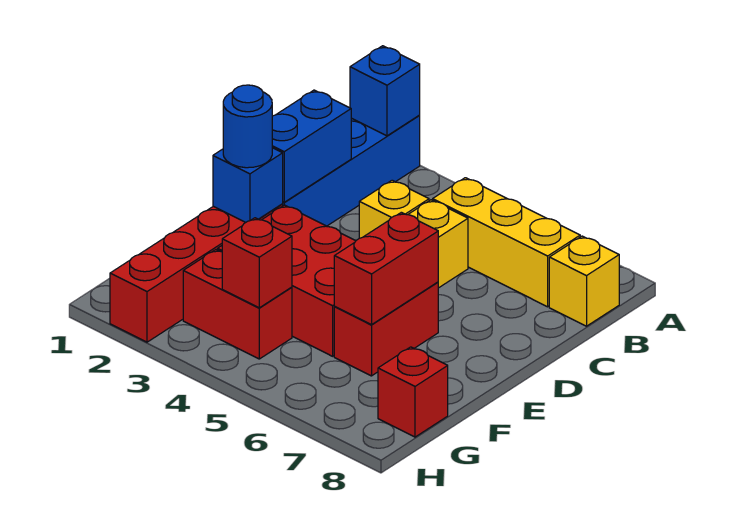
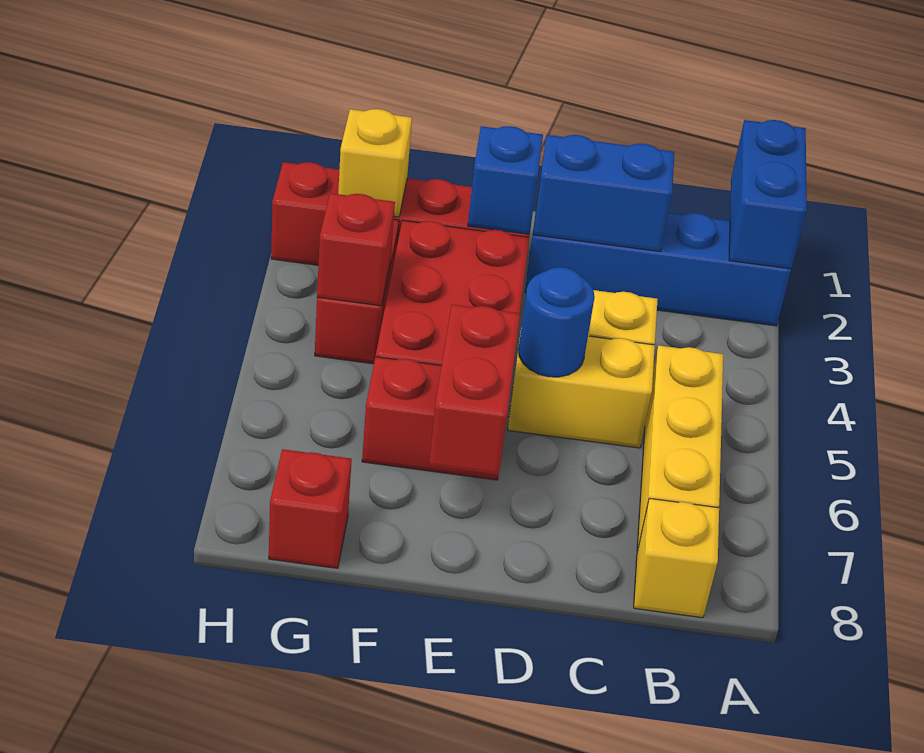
blue brick A2 level 2 -> blue brick A1:A2 level 2
blue round brick E2 level 3 -> blue round brick D5 level 2
red brick E6:F6 level 2 -> red brick E6:E7 level 2
none -> yellow brick G2 level 2

